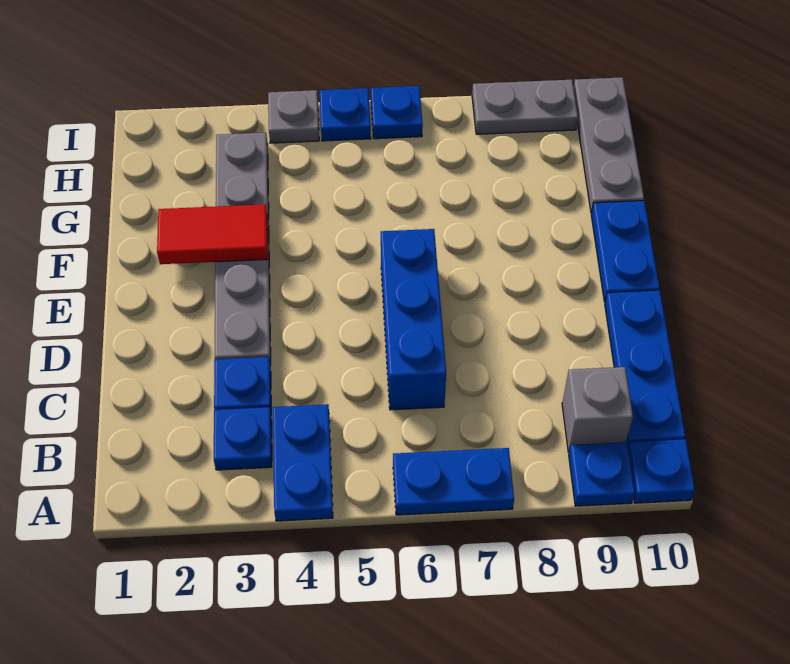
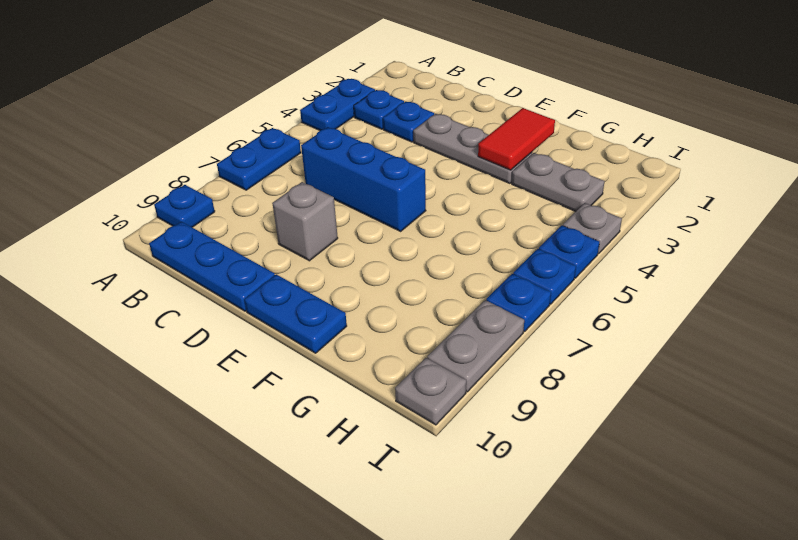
blue plate A4:B4 level 1 -> blue plate A3:A4 level 1
blue plate A10 level 1 -> blue plate I7 level 1
grey brick B9 level 1 -> grey brick D8 level 1
grey plate G10:I10 level 1 -> grey plate I10 level 1

